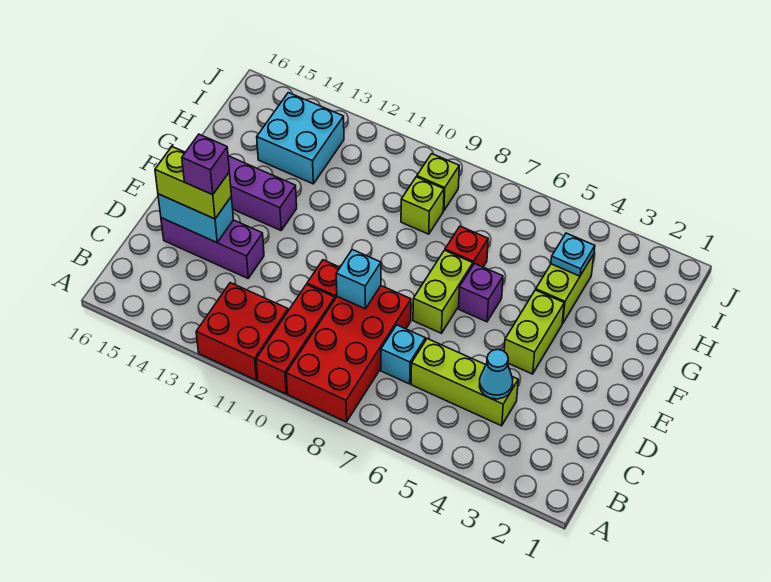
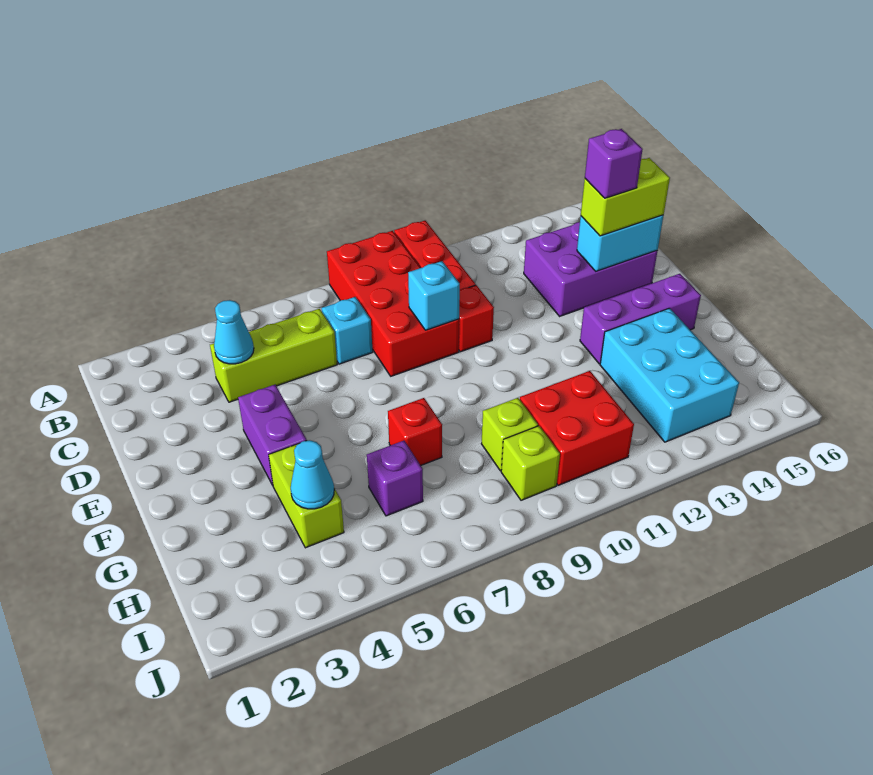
red brick A11:B12 level 1 -> red brick H10:I11 level 1
purple brick D13:D15 level 1 -> purple brick C13:D15 level 1
lime brick E4:F4 level 1 -> purple brick E4:F4 level 1
lime brick E7:F7 level 1 -> none
purple brick F6 level 1 -> purple brick H6 level 1
cyan plate H4 level 2 -> cyan cone H4 level 2
cyan brick H13:I14 level 1 -> cyan brick G13:I14 level 1

